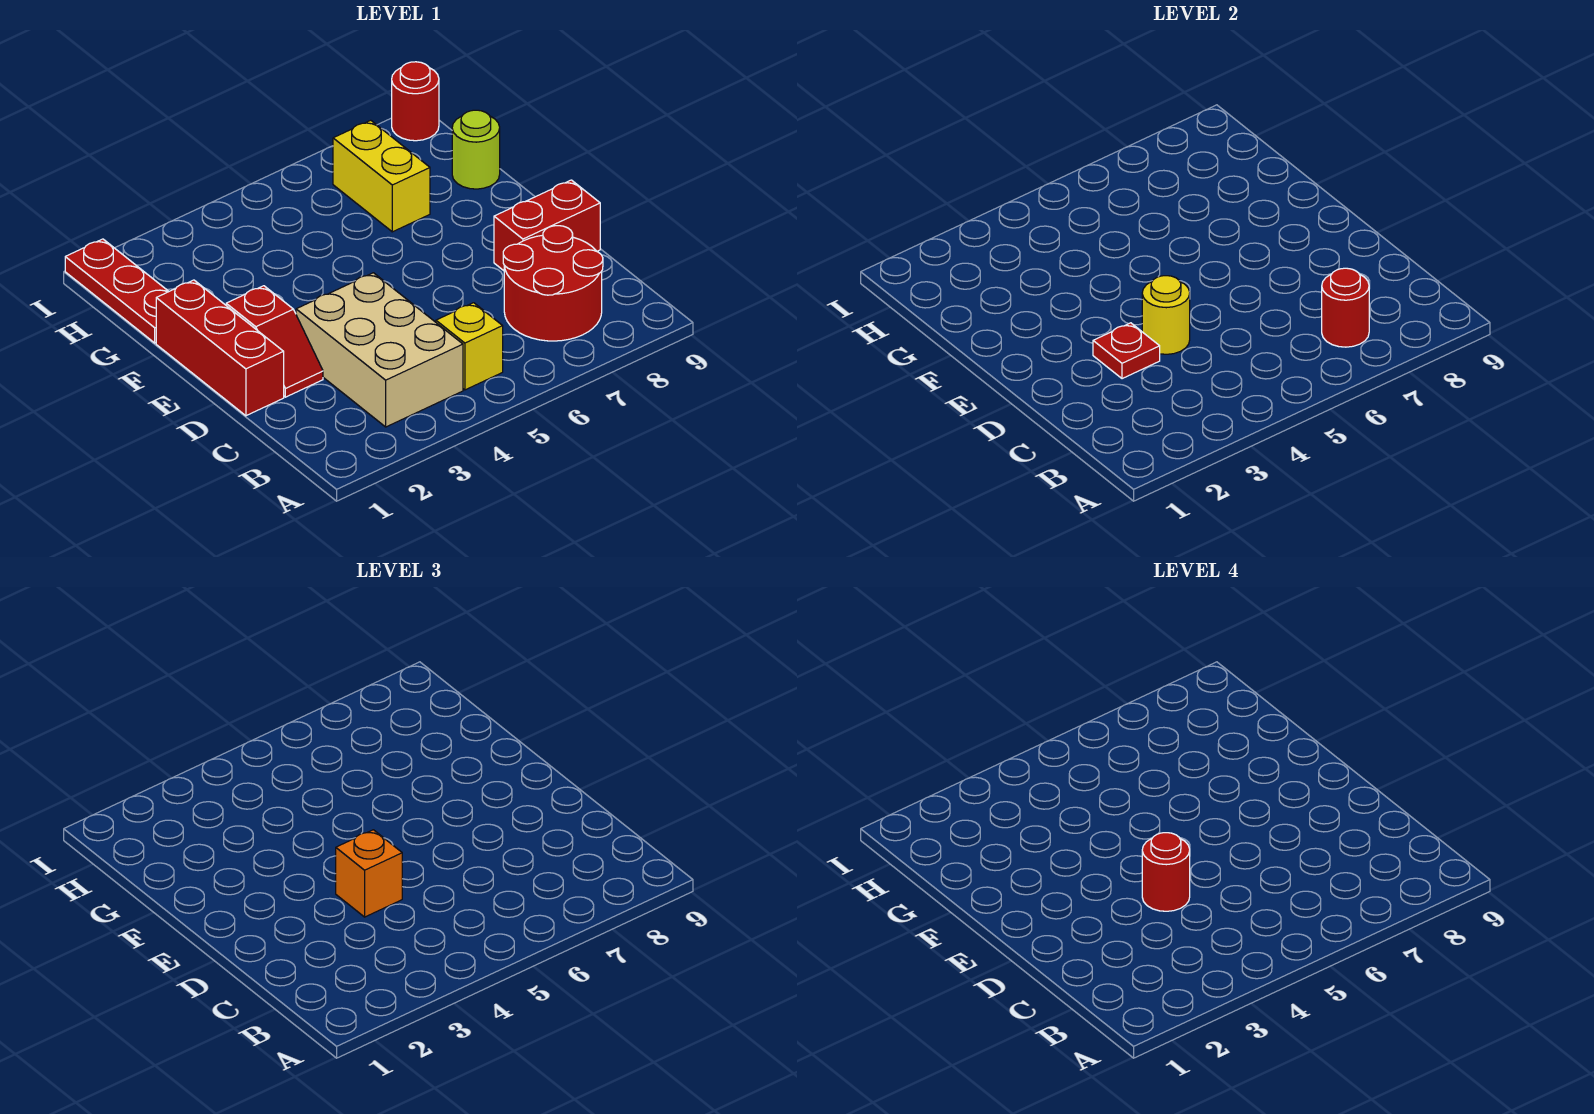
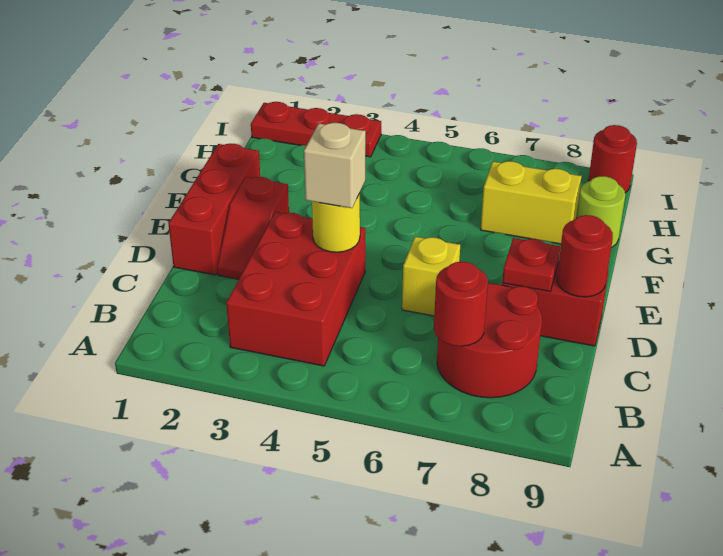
tan brick B3:D4 level 1 -> red brick B3:D4 level 1
yellow brick B5 level 1 -> yellow brick D6 level 1
red plate D3 level 2 -> red plate D8 level 2
orange brick D4 level 3 -> tan brick D4 level 3
red round brick D4 level 4 -> red round brick D9 level 2
red plate G1:I1 level 1 -> red plate I1:I3 level 1
yellow brick G7:H7 level 1 -> yellow brick G7:G8 level 1

